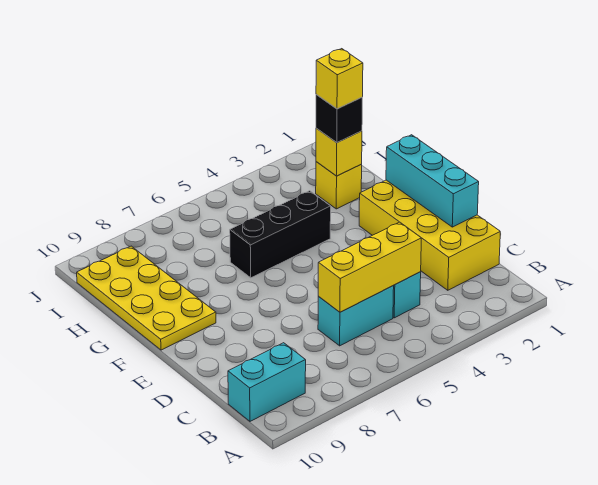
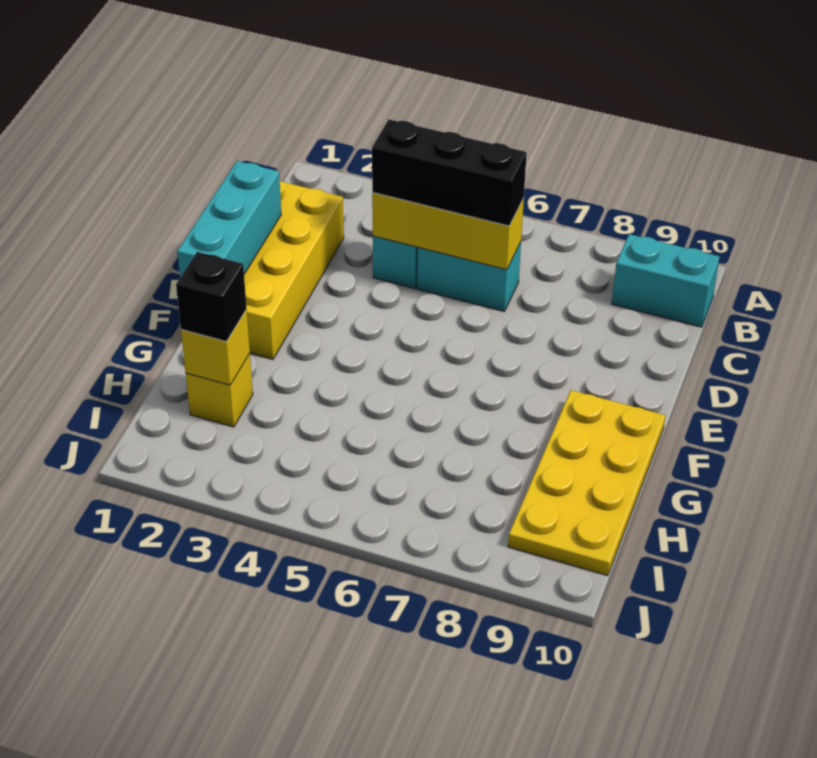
black brick G4:G6 level 1 -> black brick C4:C6 level 3
yellow brick H2 level 4 -> none

